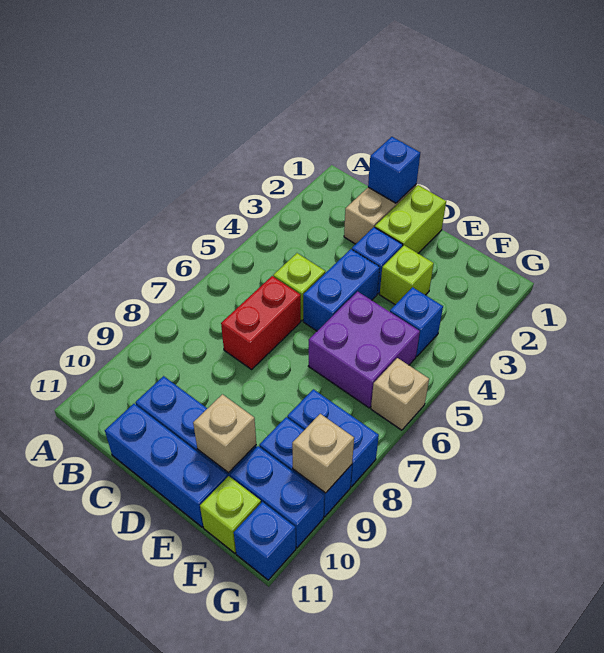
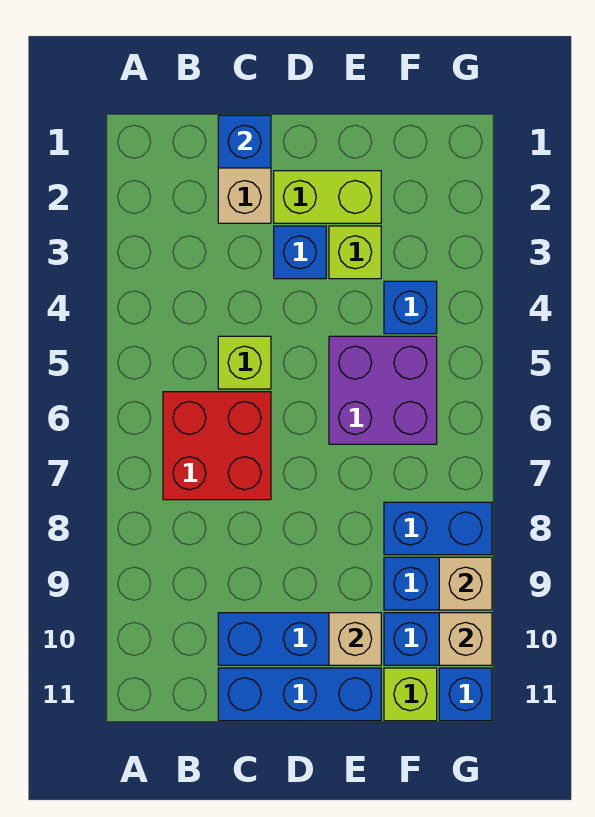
red brick C6:C7 level 1 -> red brick B6:C7 level 1
lime brick D1:D2 level 1 -> lime brick D2:E2 level 1
blue brick D4:D5 level 1 -> none
tan brick G6 level 1 -> tan brick G10 level 2

